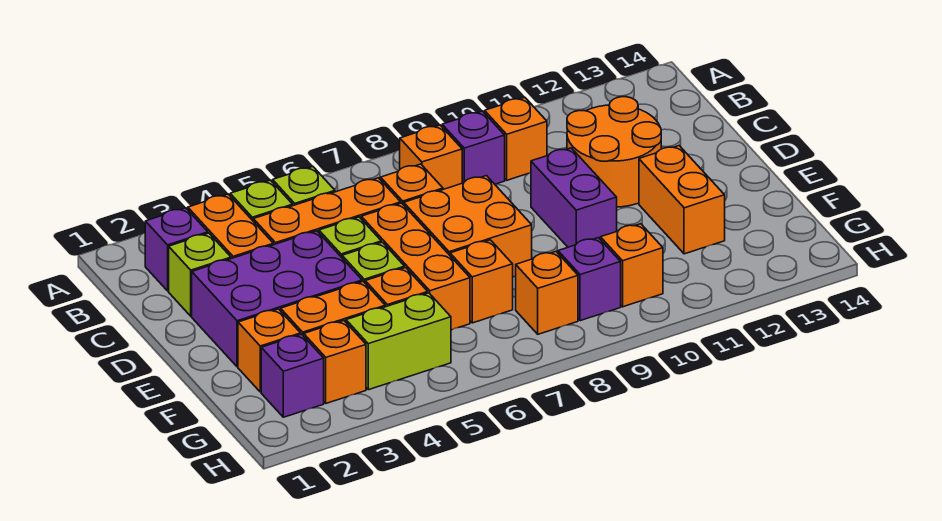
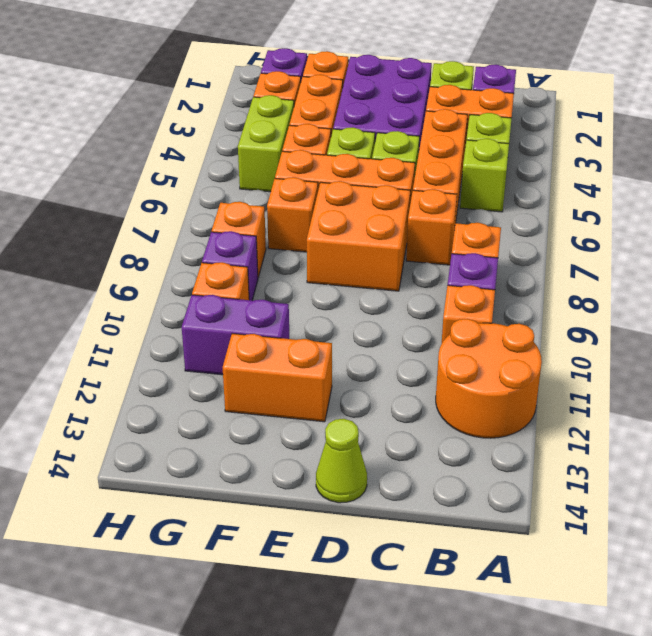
orange round brick C11:D12 level 1 -> orange round brick A11:B12 level 1
purple brick D10:E10 level 1 -> purple brick F11:G11 level 1
none -> lime cone D14 level 1

